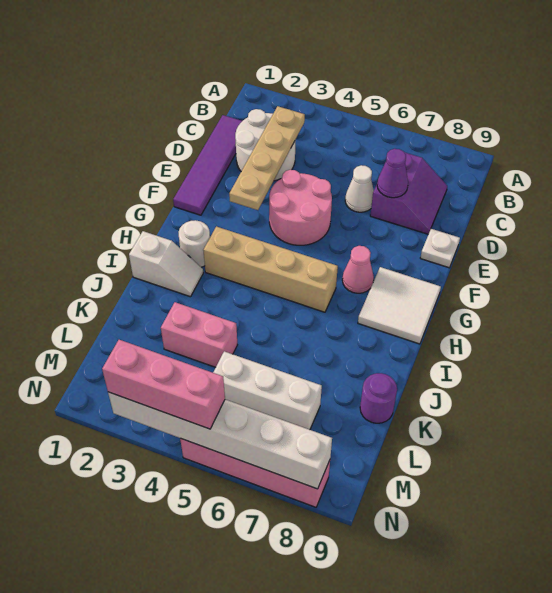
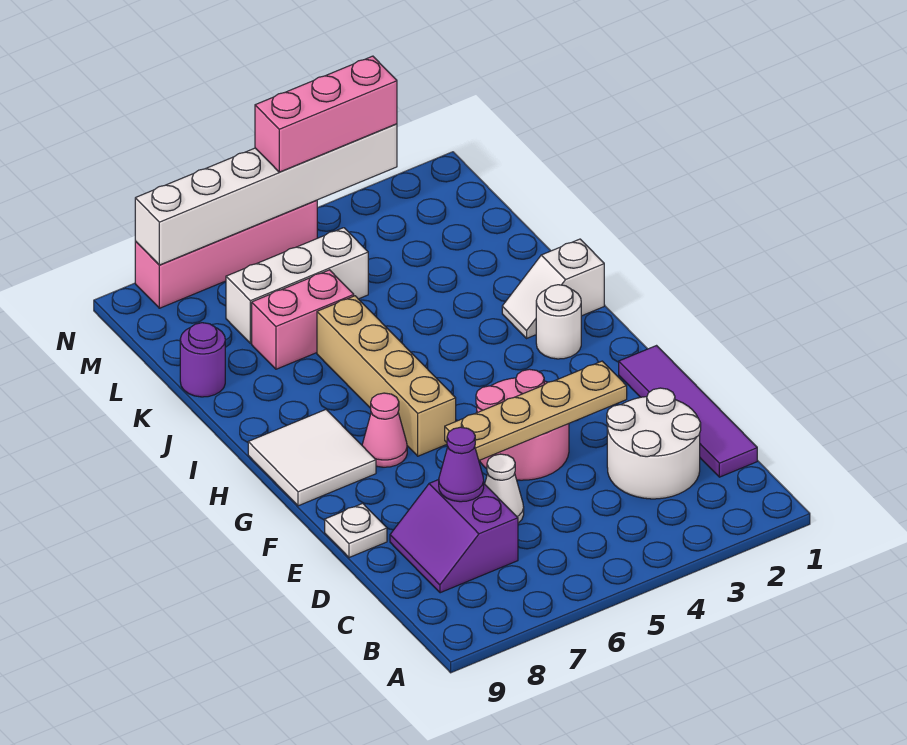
tan plate C3:F3 level 2 -> tan plate E3:E6 level 2
tan brick H3:H6 level 1 -> tan brick G6:J6 level 1
pink brick K3:K4 level 1 -> pink brick K6:K7 level 1

